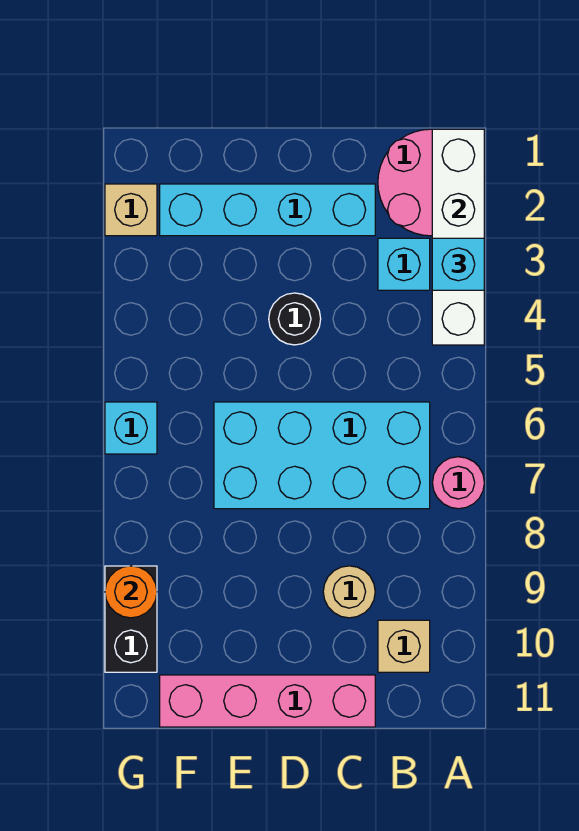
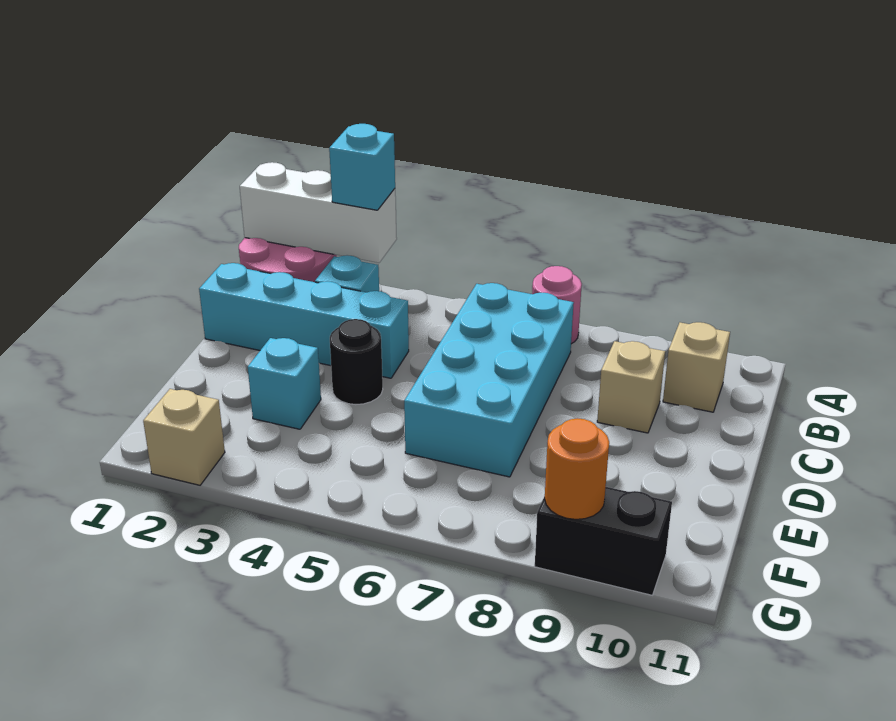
white brick A1:A4 level 2 -> white brick A1:A3 level 2
cyan brick C2:F2 level 1 -> cyan brick C1:C4 level 1
tan round brick C9 level 1 -> tan brick C9 level 1
pink brick C11:F11 level 1 -> none
cyan brick G6 level 1 -> cyan brick E3 level 1

